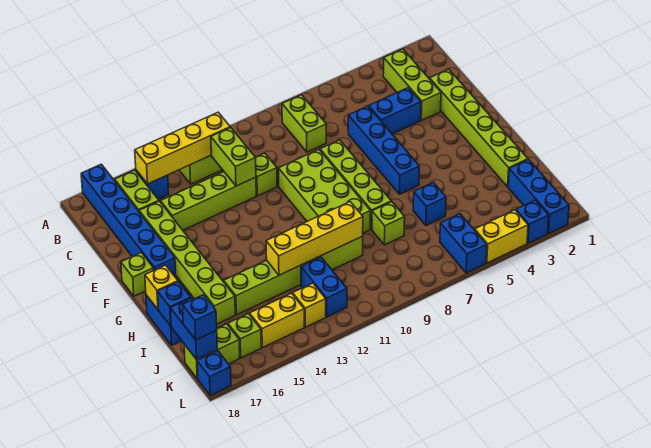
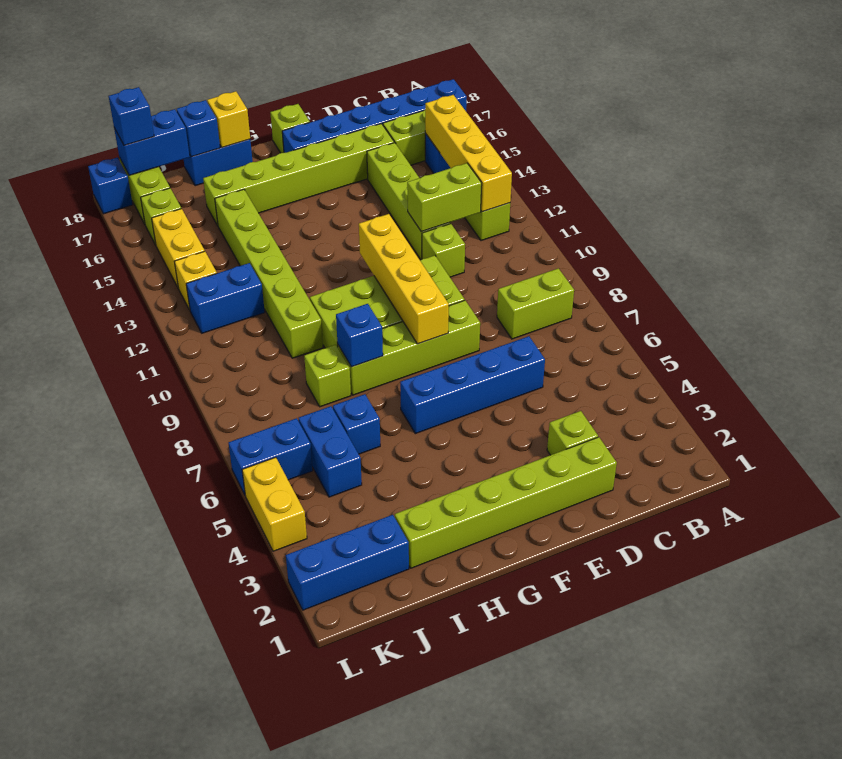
lime brick B3:D3 level 1 -> lime brick D3 level 1
blue brick D4:D5 level 1 -> blue brick J5:J6 level 1
yellow brick I10:I13 level 2 -> yellow brick F8:F11 level 2
blue brick L3 level 1 -> blue brick H8 level 2

